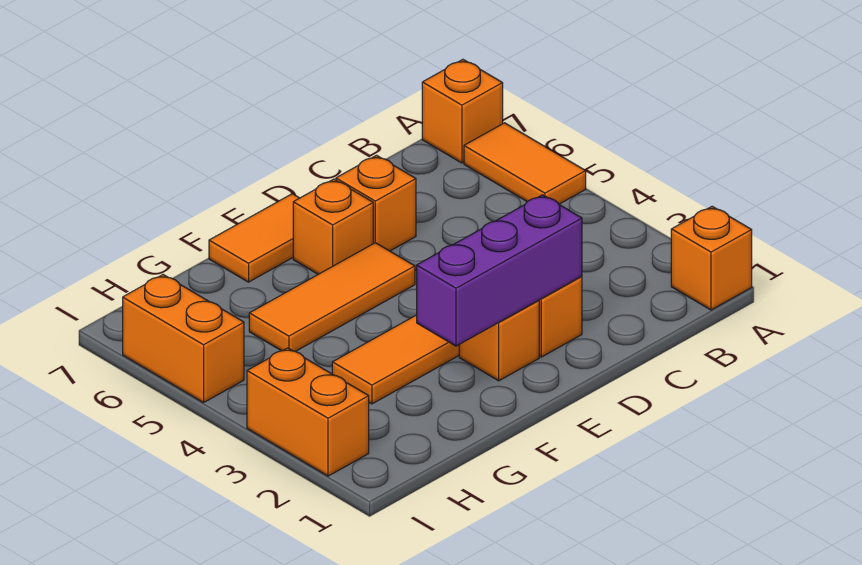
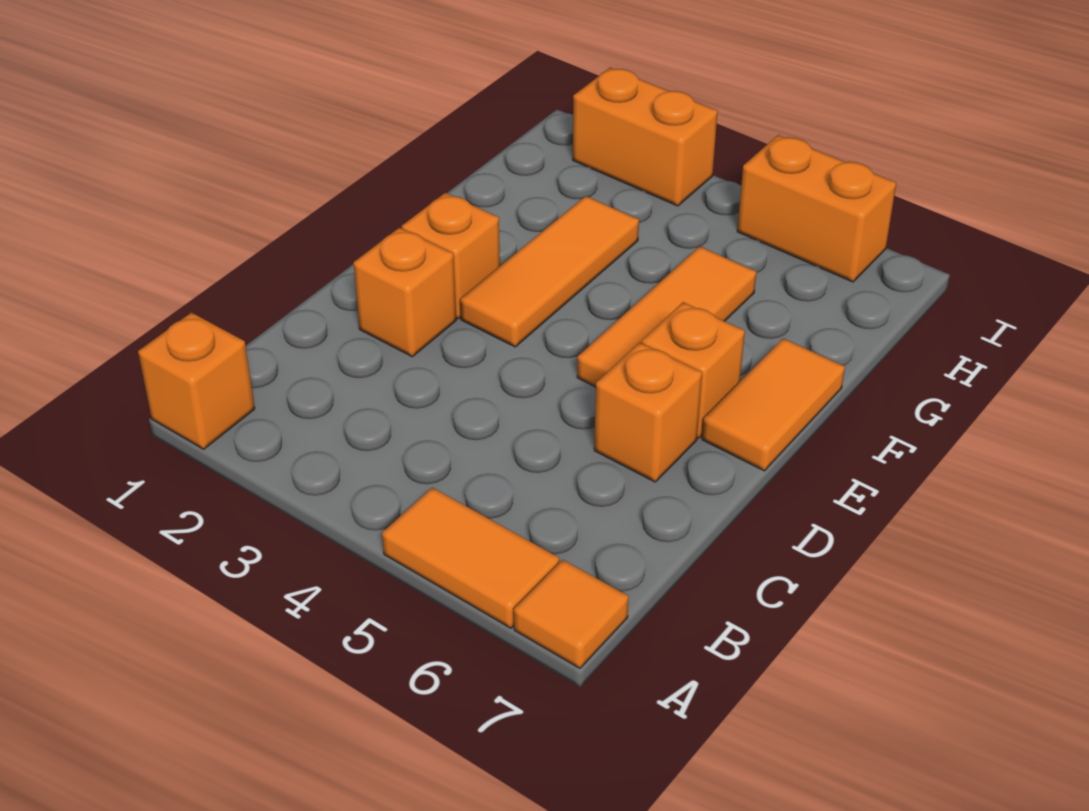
orange brick A7 level 1 -> orange tile A7 level 1
purple brick D2:F2 level 2 -> none

